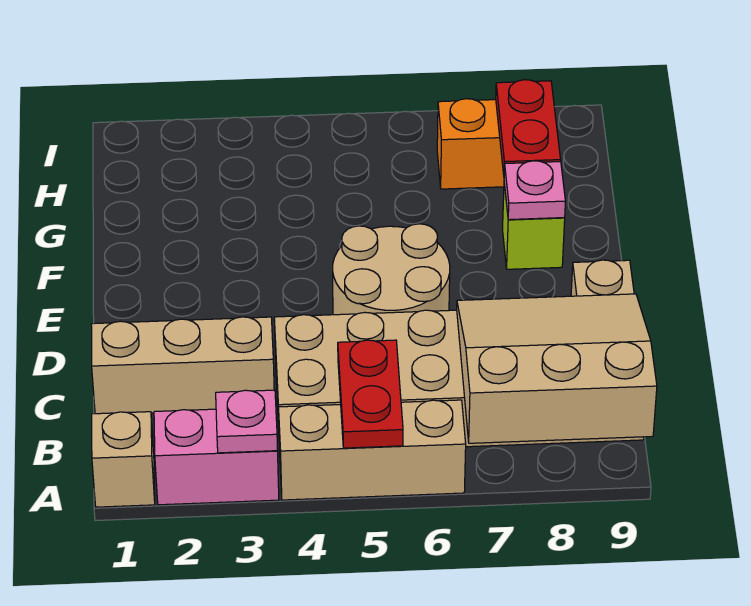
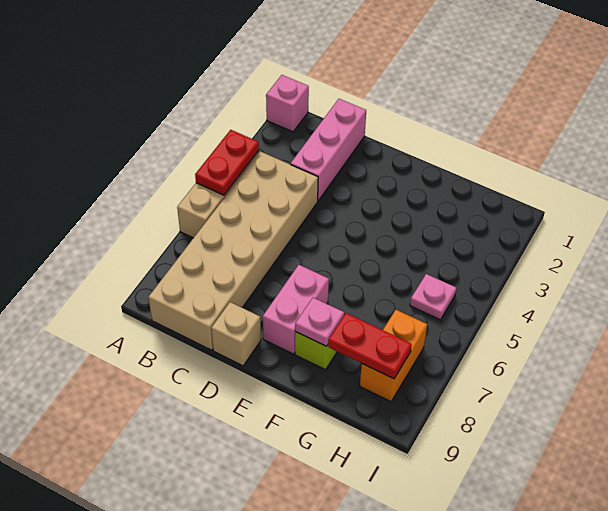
tan brick A1 level 1 -> pink brick A1 level 1
pink brick A2:A3 level 1 -> pink brick E7:E8 level 1
pink plate A3 level 2 -> pink plate H5 level 1
red plate A5:B5 level 2 -> red plate A4:A5 level 2
tan slope A7:C9 level 2 top A -> none
tan brick C1:C3 level 1 -> pink brick C1:C3 level 1
tan round brick D5:E6 level 1 -> none

